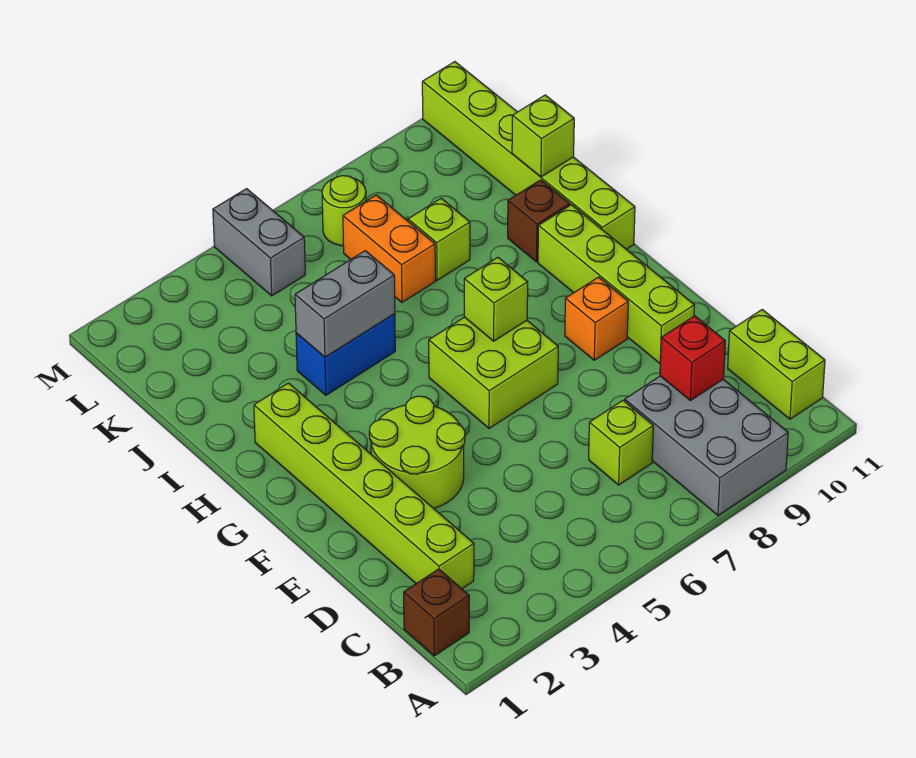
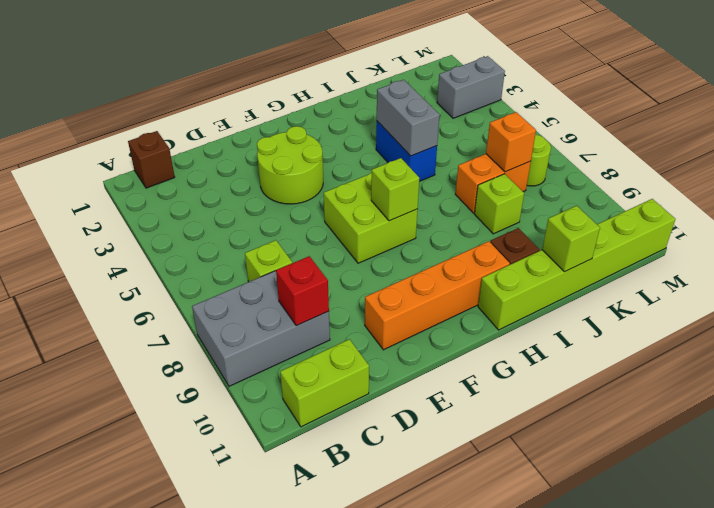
lime brick C2:H2 level 1 -> none
lime brick E10:H10 level 1 -> orange brick E10:H10 level 1
orange brick F9 level 1 -> orange brick K7 level 2
grey brick L5:M5 level 1 -> grey brick L3:M3 level 1

